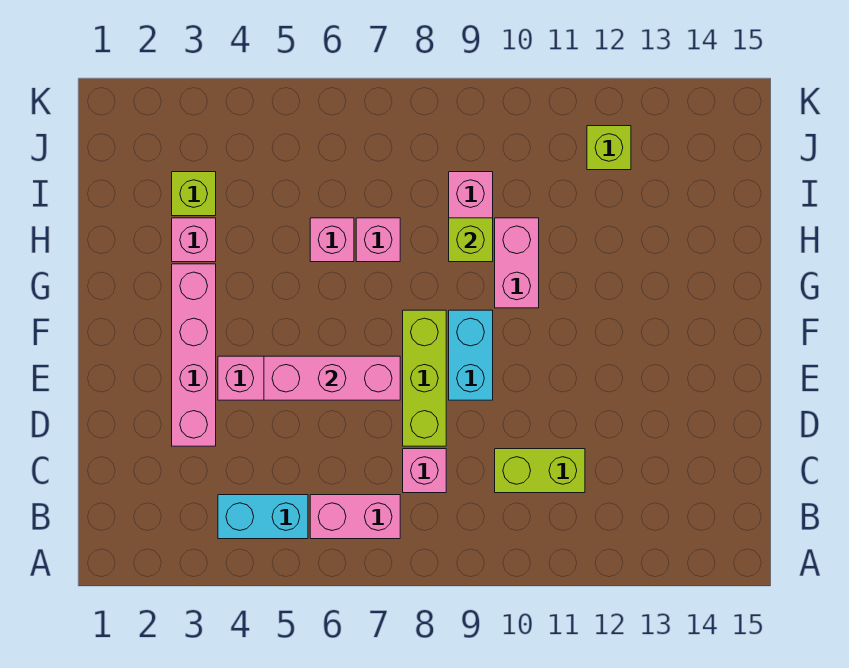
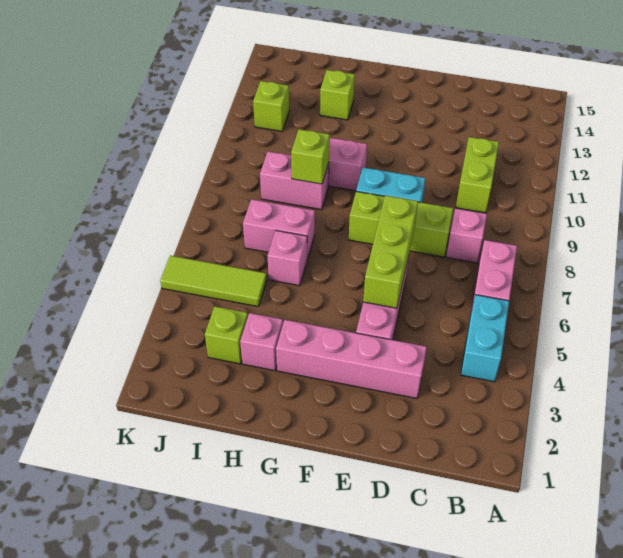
pink brick E5:E7 level 2 -> lime brick E5:E7 level 2
pink brick H7 level 1 -> pink brick H7:I7 level 1
none -> lime brick H13 level 1
none -> lime tile I5:K5 level 1

